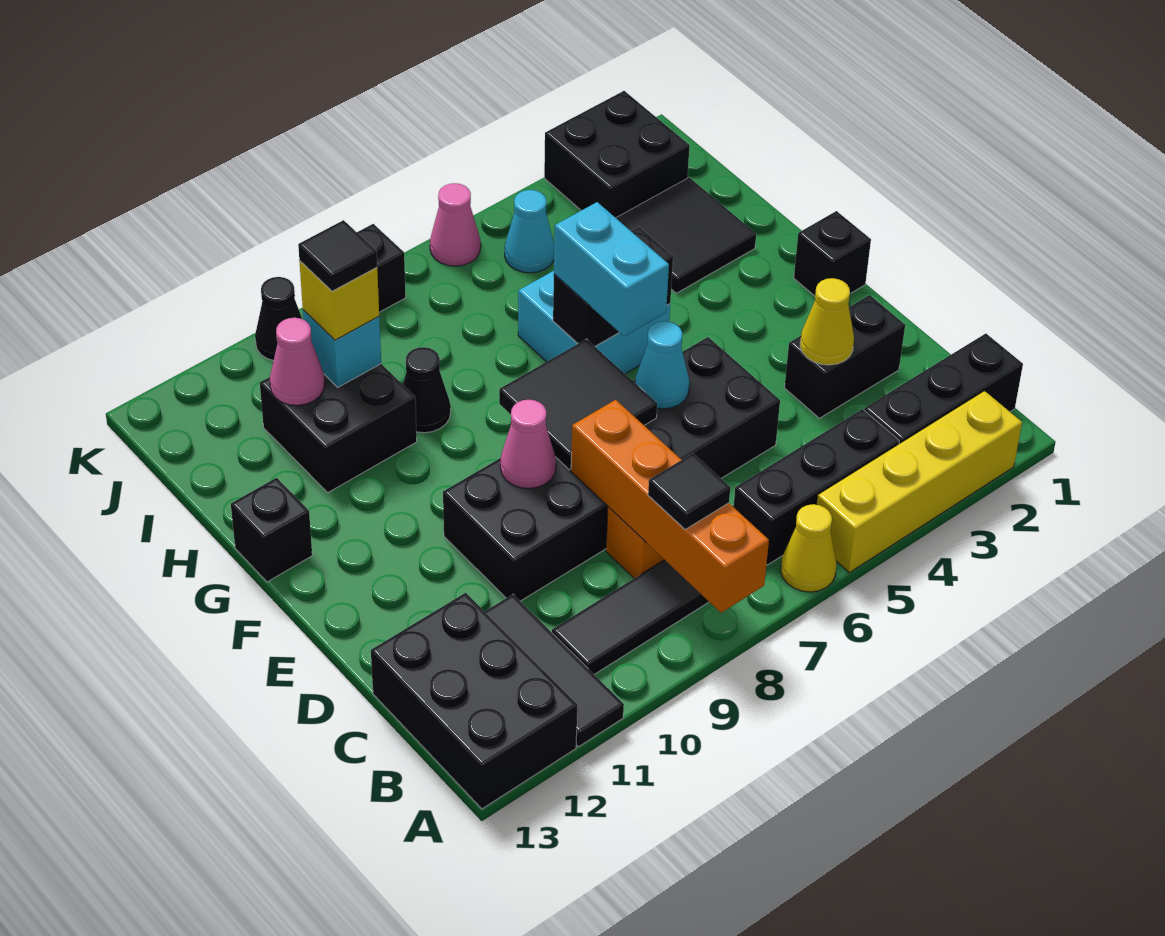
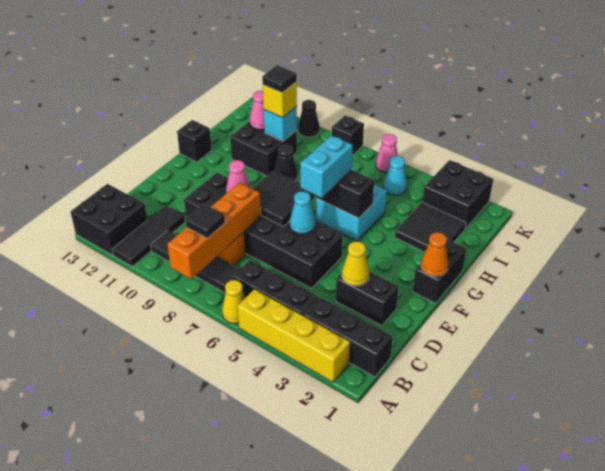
black brick A12:C13 level 1 -> black brick A12:B13 level 1
black brick F1 level 1 -> black brick F1:G1 level 1
none -> orange cone F1 level 2

